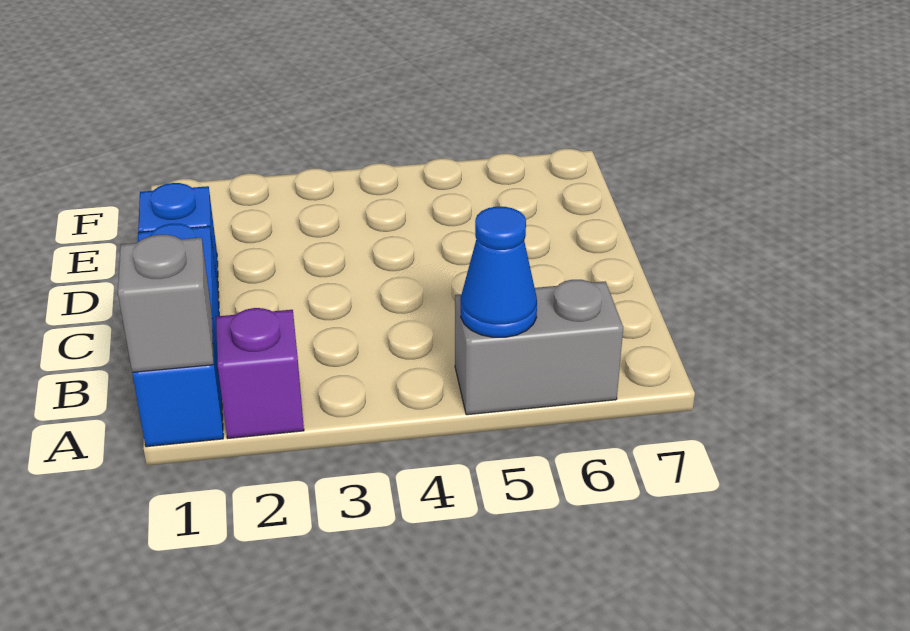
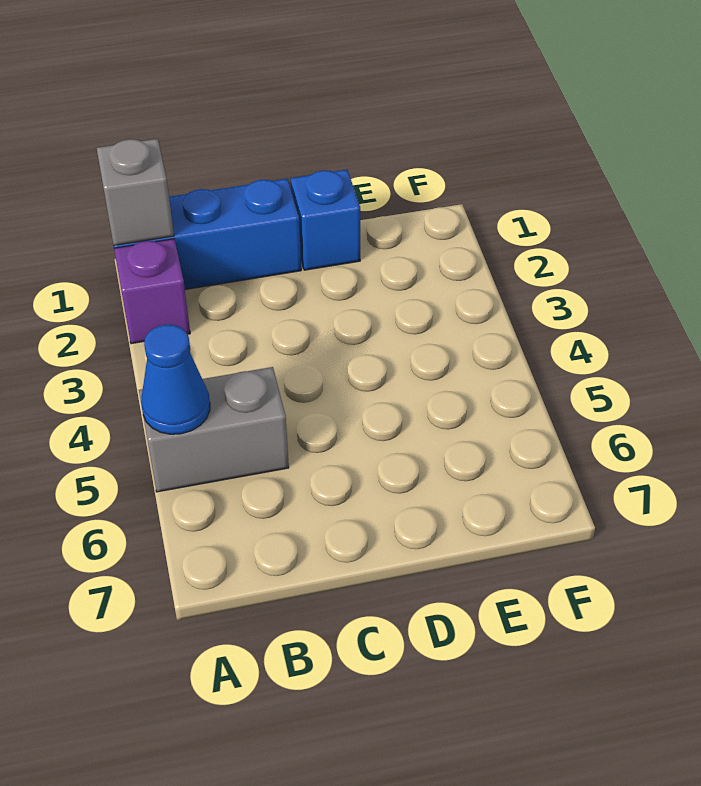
grey brick A5:A6 level 1 -> grey brick A5:B5 level 1

